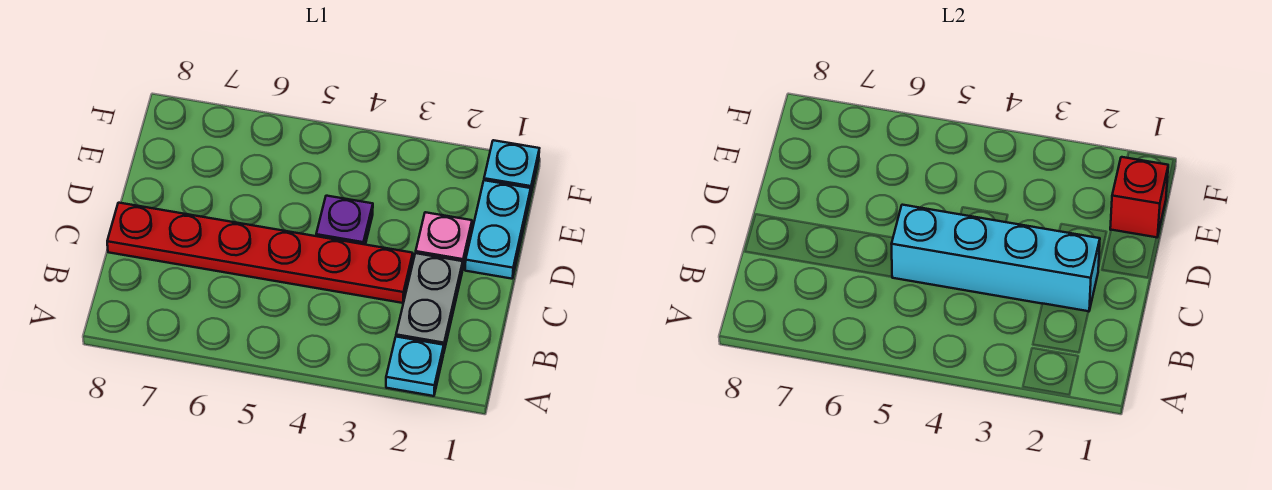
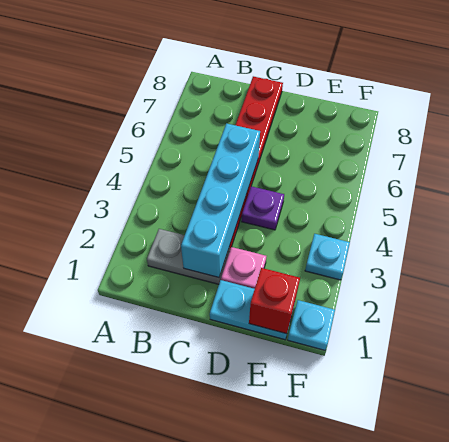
cyan plate A2 level 1 -> cyan plate F3 level 1

